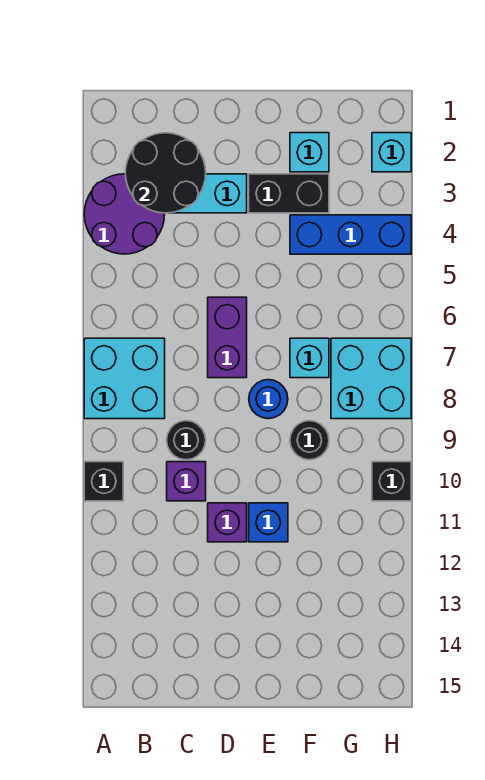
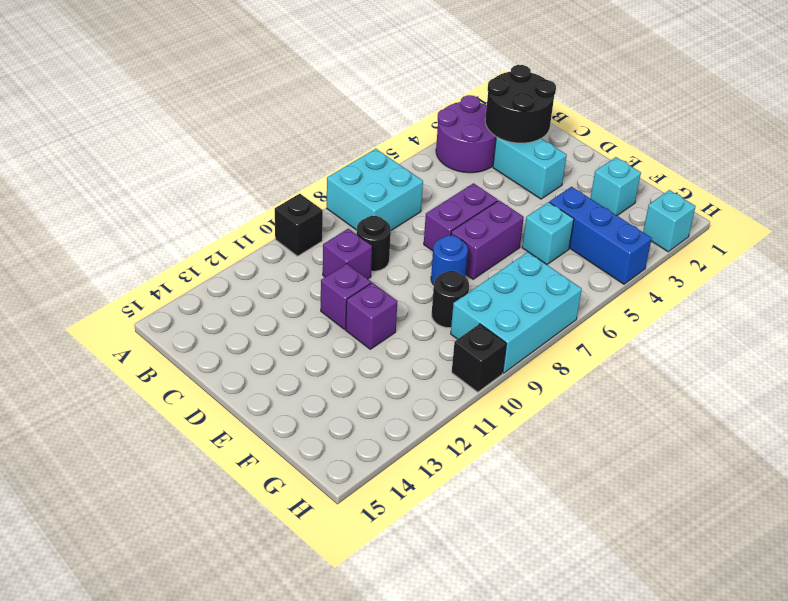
black brick E3:F3 level 1 -> none
none -> purple brick E6:E7 level 1
blue brick E11 level 1 -> purple brick E11 level 1
cyan brick F7 level 1 -> cyan brick F5 level 1
cyan brick G7:H8 level 1 -> cyan brick G7:H9 level 1

